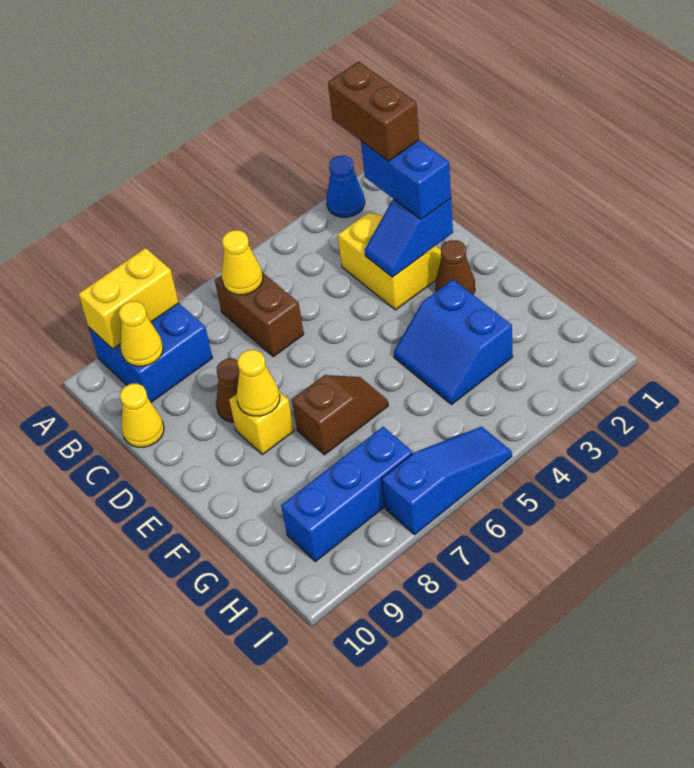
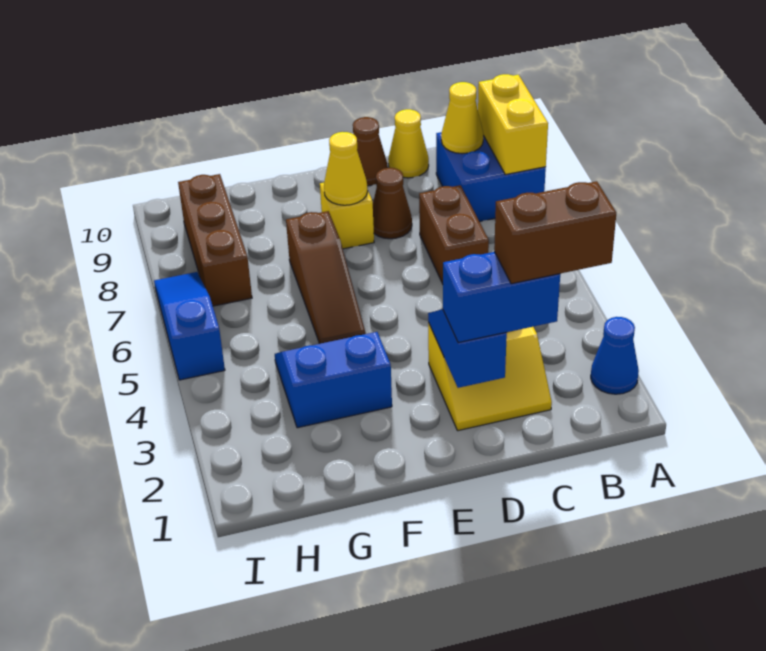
brown brick B6:C6 level 1 -> brown brick C6:C7 level 1
yellow cone B6 level 2 -> none
brown cone E2 level 1 -> brown cone D10 level 1
brown slope F6:F7 level 1 top 7 -> brown slope F5:F7 level 1 top 7
blue brick H7:H9 level 1 -> brown brick H7:H9 level 1
blue slope I5:I7 level 1 top 7 -> blue slope I5:I7 level 1 top 5

